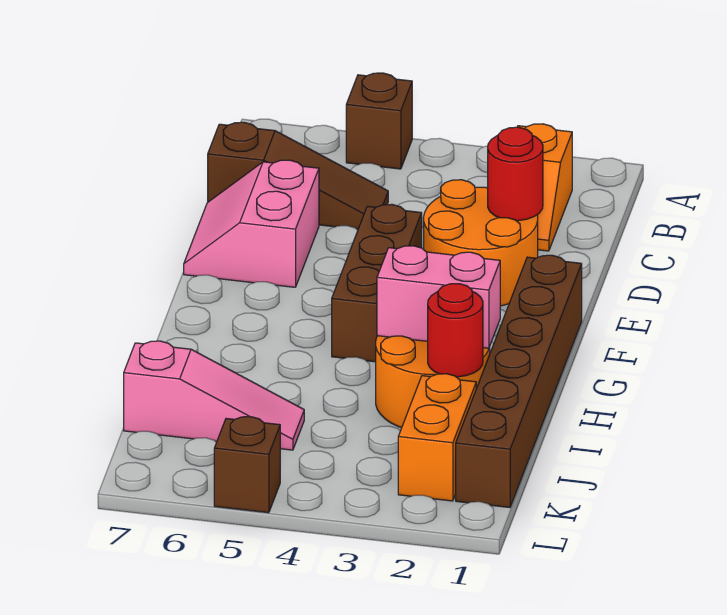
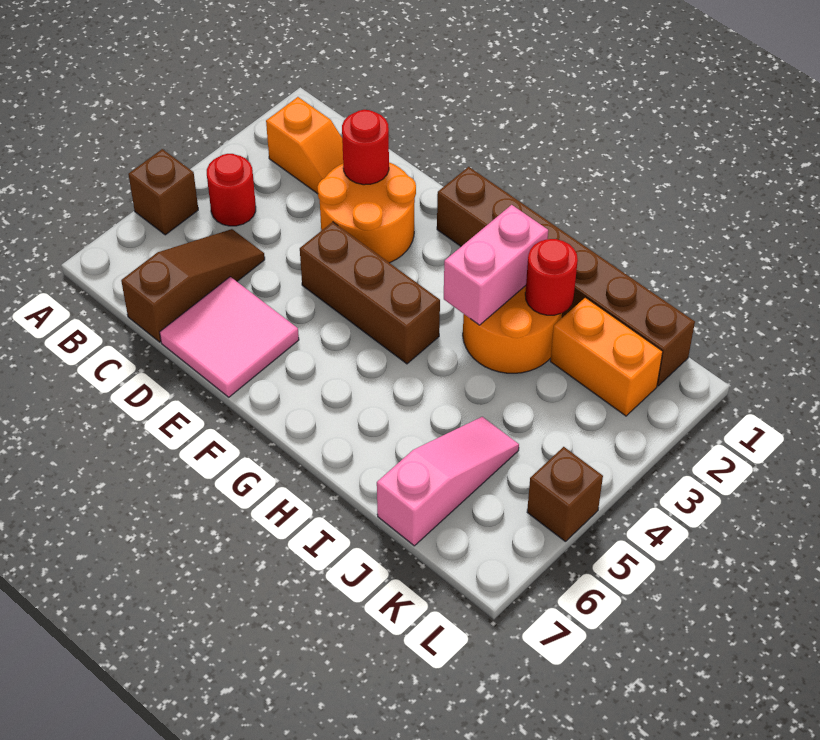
none -> red round brick B4 level 1
pink slope D6:E7 level 1 top 6 -> pink tile D6:E7 level 1

